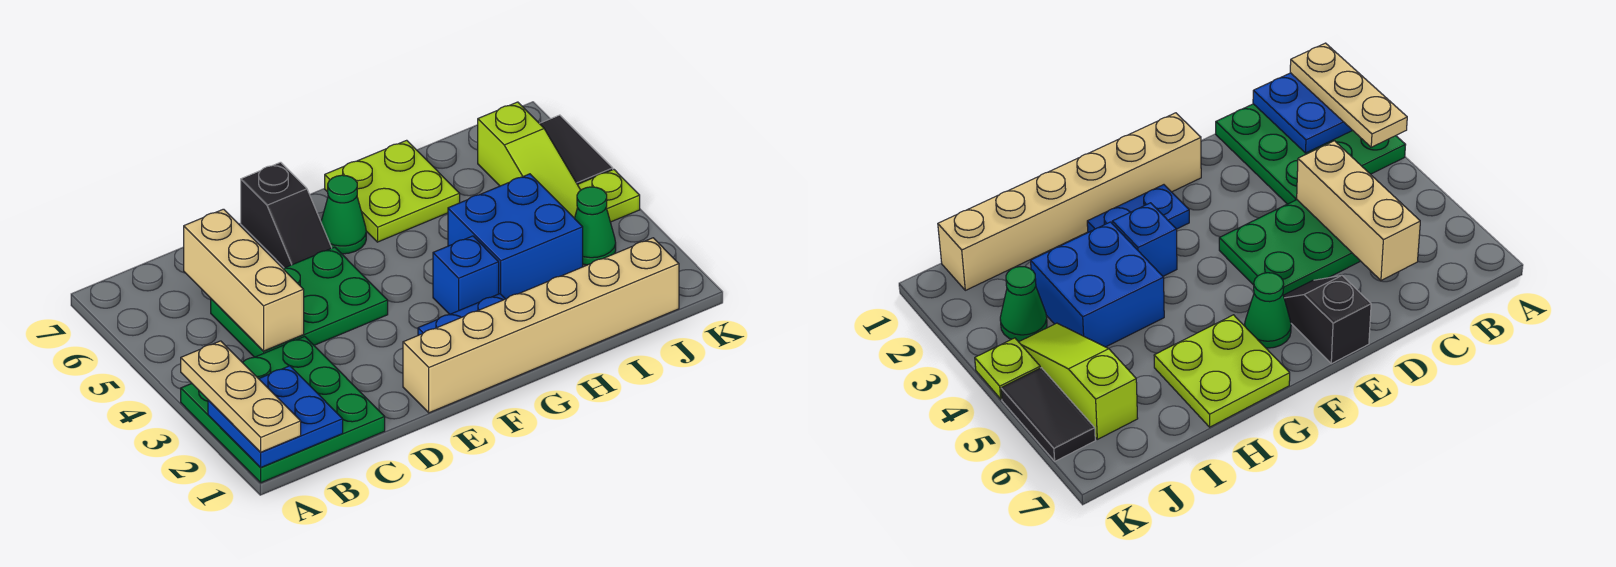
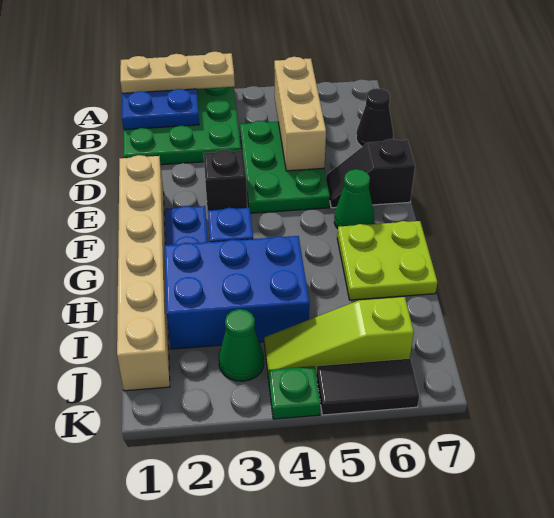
tan brick C4:C6 level 2 -> tan brick B5:D5 level 2
none -> black cone C7 level 1
none -> black brick E3 level 1
blue brick H3:I4 level 1 -> blue brick H2:I4 level 1
lime plate K4 level 1 -> green plate K4 level 1

